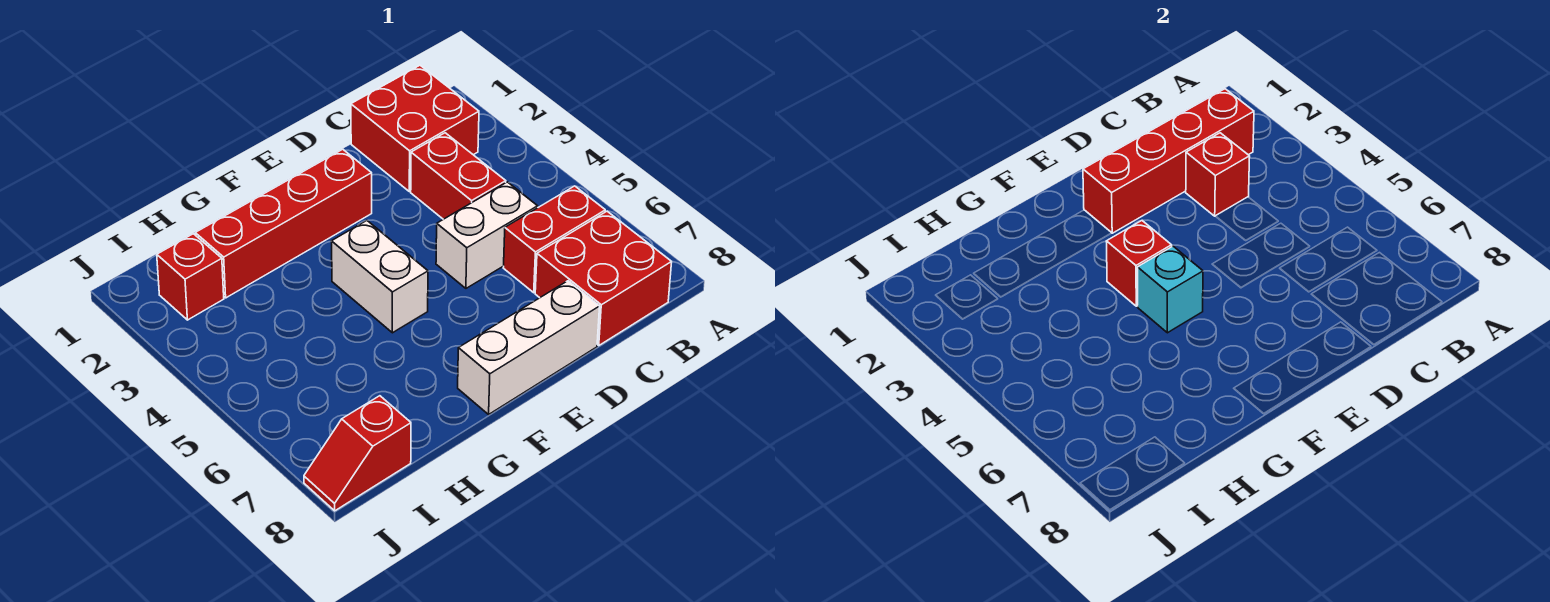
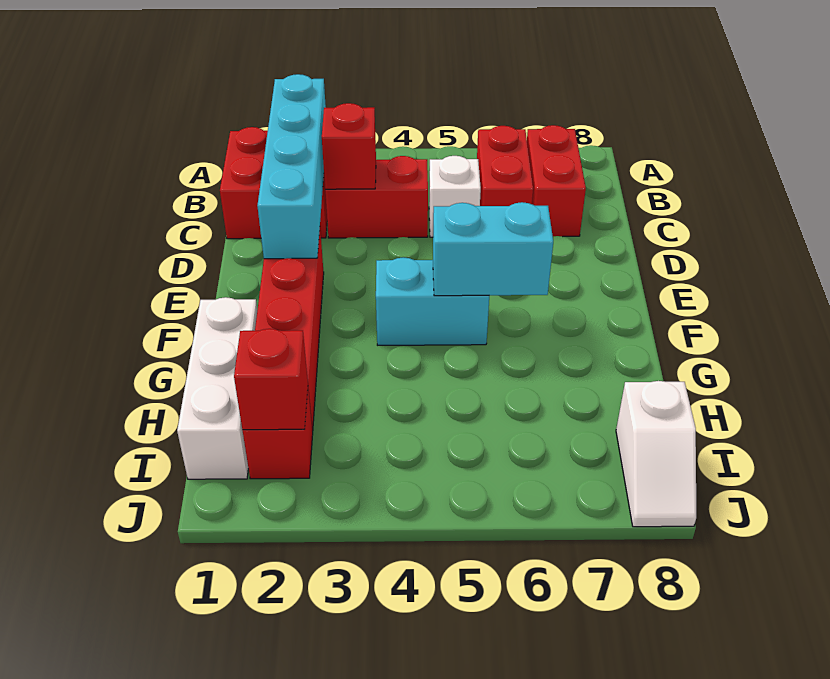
red brick B2:E2 level 2 -> cyan brick B2:E2 level 2
red brick B7:C8 level 1 -> red brick B7:C7 level 1
white brick C5:D5 level 1 -> white brick C5 level 1
white brick D8:F8 level 1 -> white brick G1:I1 level 1
white brick F4:F5 level 1 -> cyan brick F4:F5 level 1
red brick F4 level 2 -> red brick I2 level 2
cyan brick F5 level 2 -> cyan brick F5:F6 level 2
red slope I8:J8 level 1 top I -> white slope I8:J8 level 1 top I

